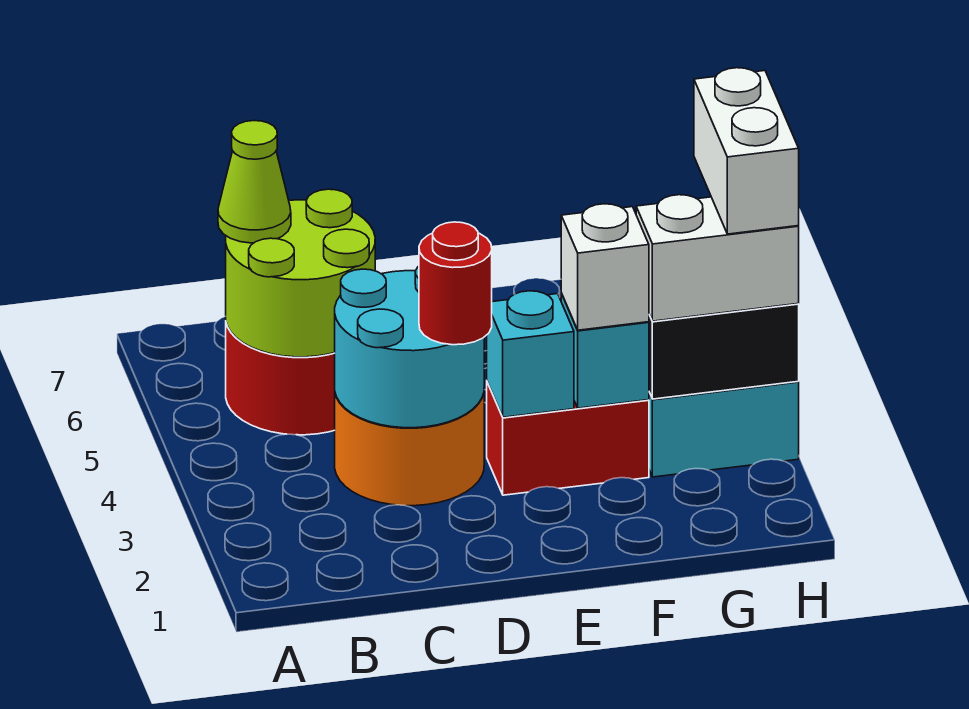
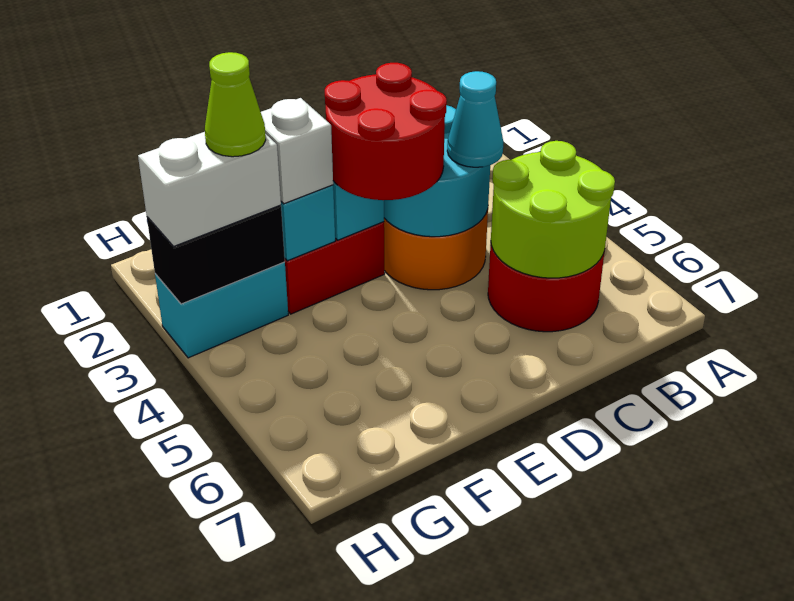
lime cone B6 level 3 -> lime cone G3 level 4
none -> cyan cone C4 level 3
red round brick D3 level 3 -> red round brick D3:E4 level 3
white brick H3:H4 level 4 -> none

